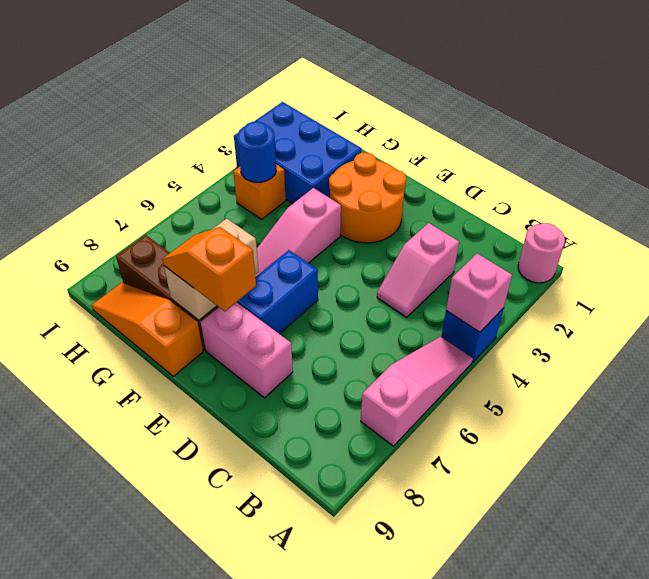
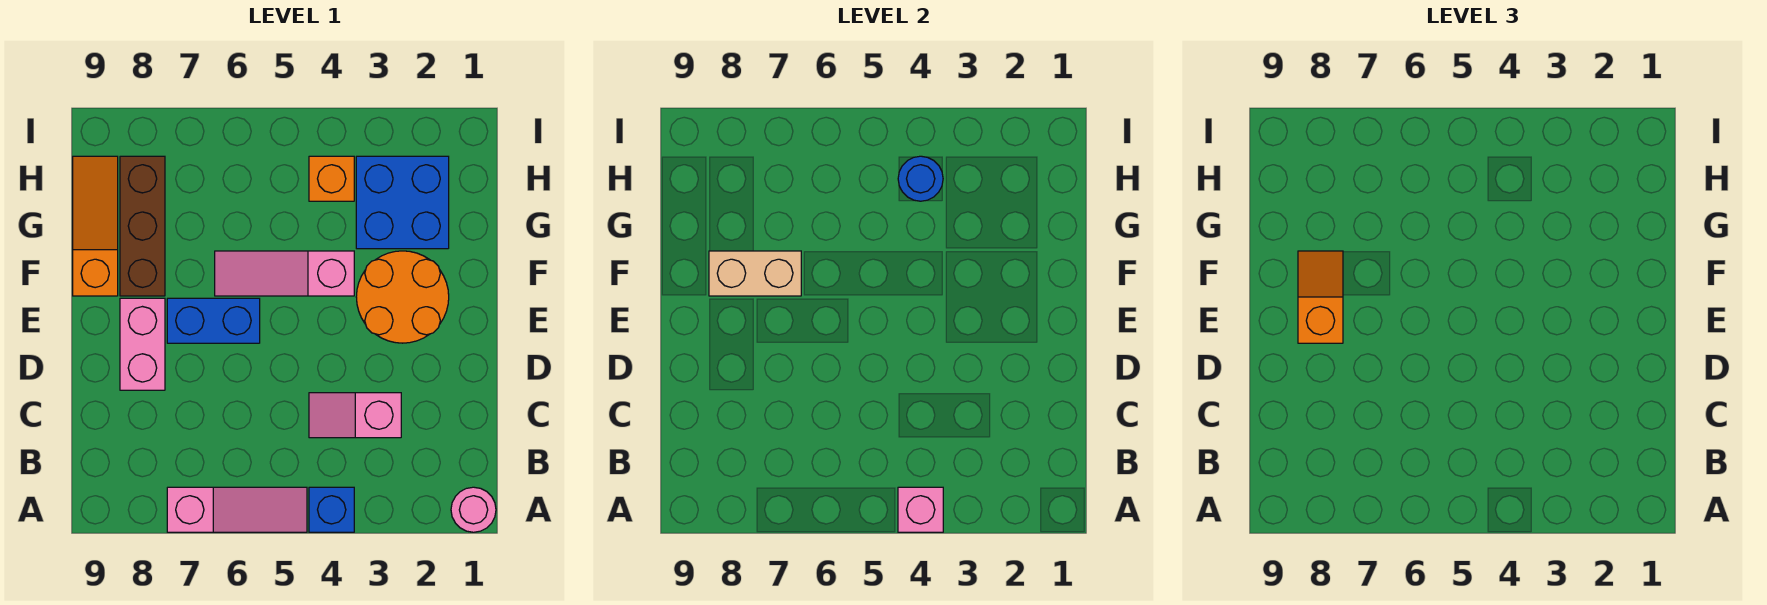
blue brick G2:I3 level 1 -> blue brick G2:H3 level 1

